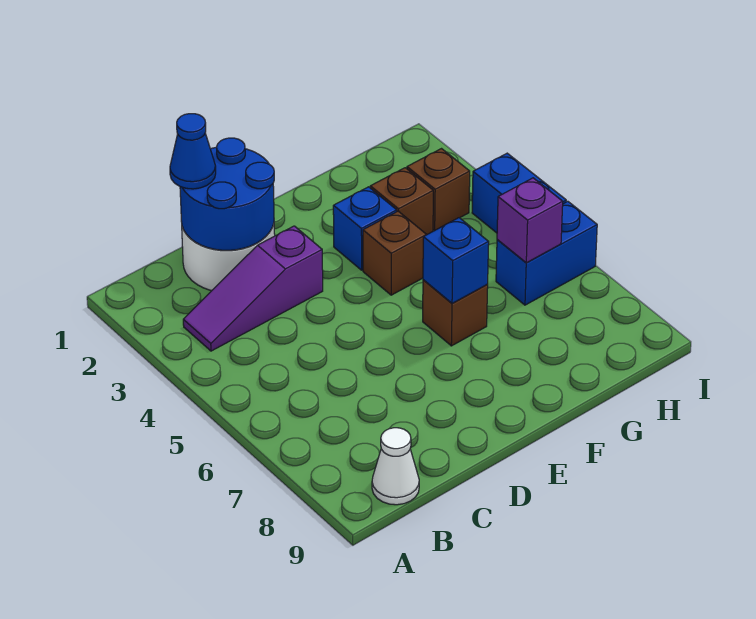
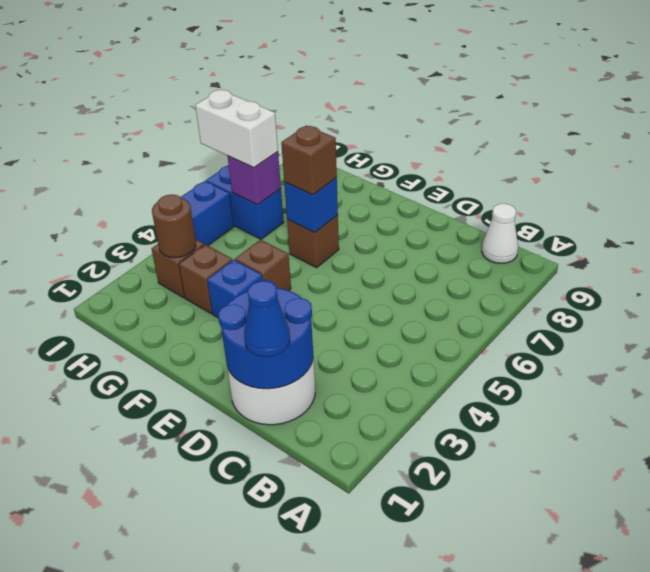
purple slope B3:D3 level 1 top D -> none
none -> brown brick F6 level 3
none -> brown round brick H3 level 2
none -> white brick H6:I6 level 3

